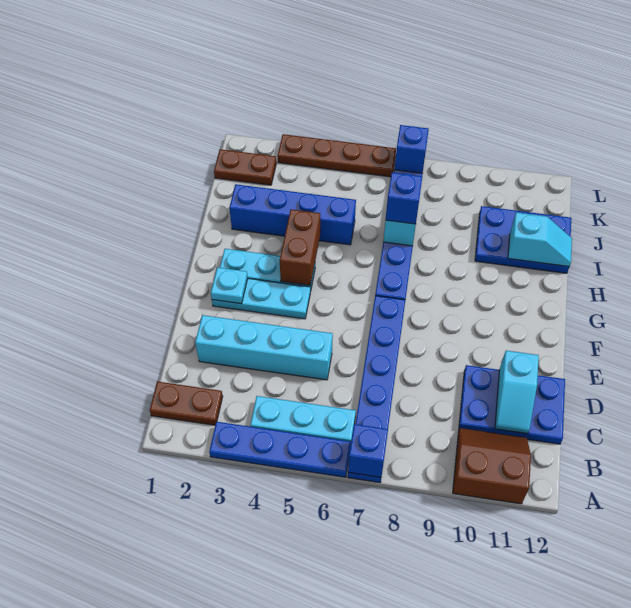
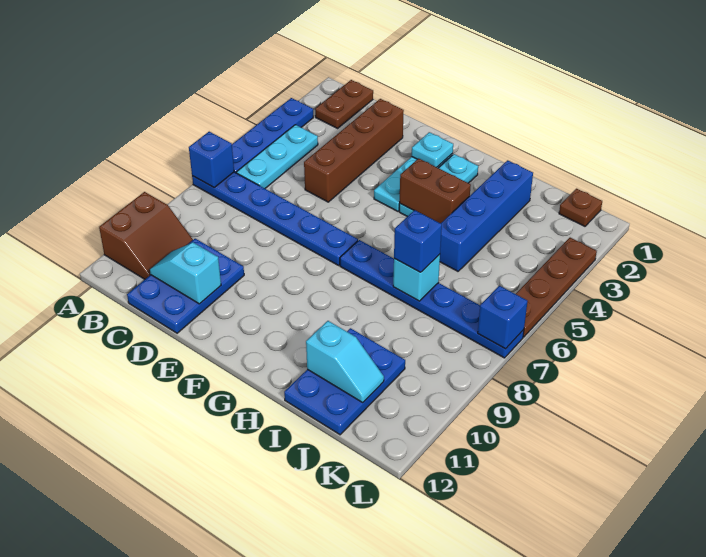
cyan brick D2:D5 level 1 -> brown brick D2:D5 level 1
cyan slope I11:I12 level 2 top 11 -> cyan slope I11:J11 level 2 top I
brown plate K1:K2 level 1 -> brown plate K1 level 1

